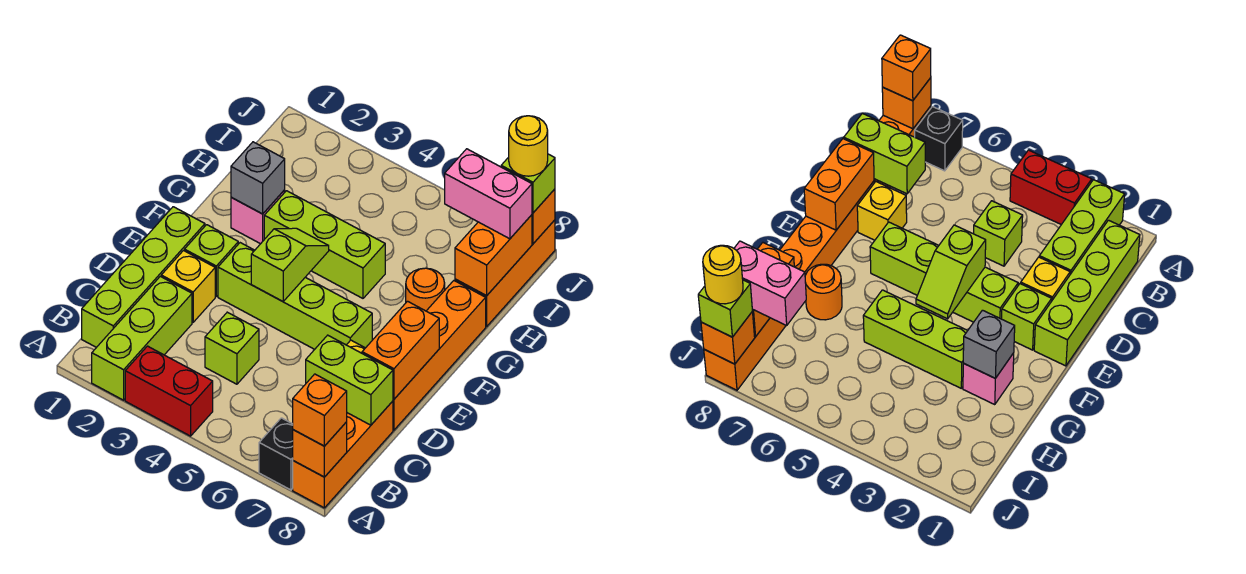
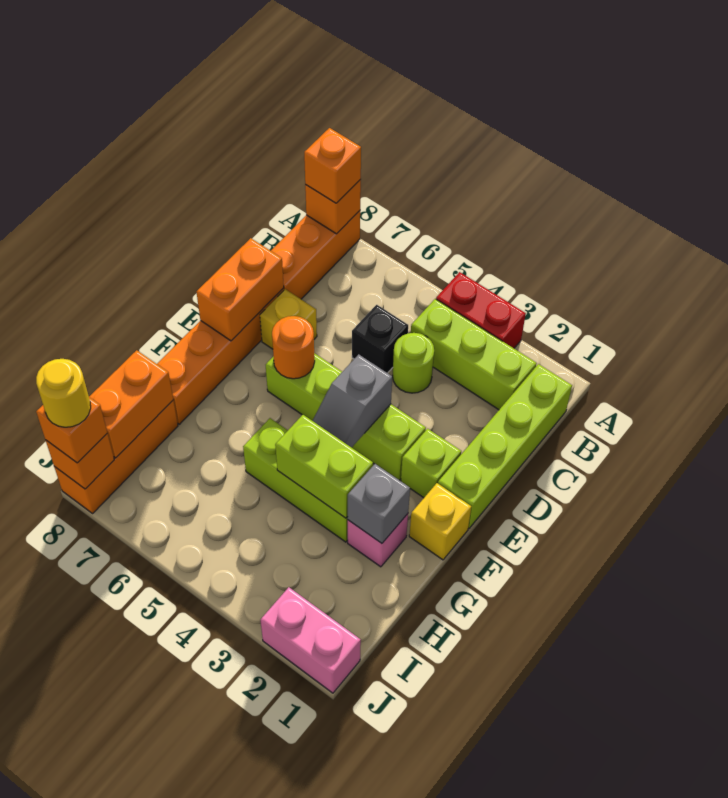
lime brick A2:C2 level 1 -> lime brick B2:B4 level 1
black brick A7 level 1 -> black brick C5 level 1
lime brick C4 level 1 -> lime round brick C4 level 1
lime brick C7:C8 level 2 -> lime brick G3:G4 level 2
yellow brick D2 level 1 -> yellow brick F1 level 1
lime slope E4:F4 level 2 top E -> grey slope E4:F4 level 2 top E
orange round brick G7 level 1 -> orange round brick E6 level 2
pink brick I7:I8 level 3 -> pink brick J1:J2 level 1
lime brick J8 level 3 -> orange brick J8 level 3

